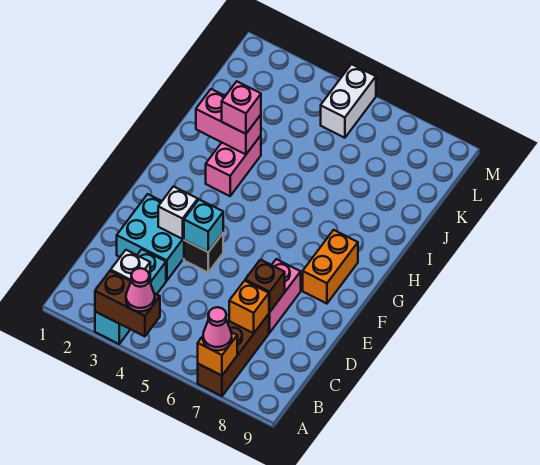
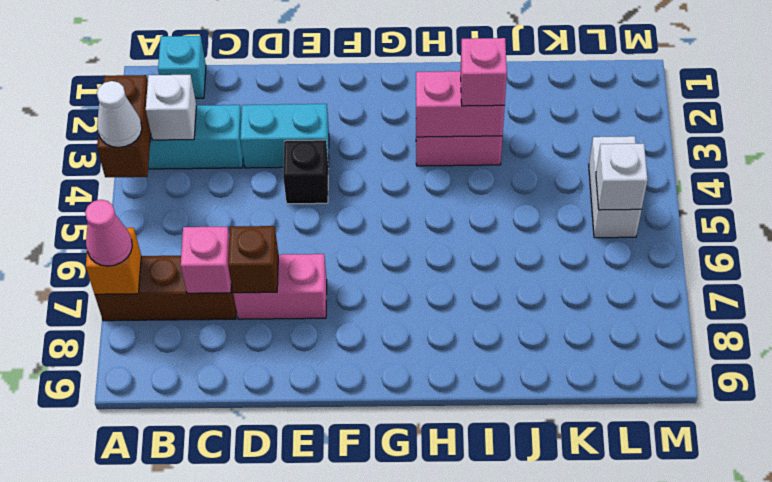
pink cone A4 level 3 -> white cone A4 level 3
orange brick C7 level 2 -> pink brick C7 level 2
cyan brick D2:E3 level 1 -> cyan brick D3:E3 level 1
white brick E3 level 2 -> white brick L5 level 2
cyan brick E4 level 2 -> cyan brick B1 level 1
orange brick F8:G8 level 1 -> none
pink brick I2:I3 level 2 -> pink brick H3:I3 level 2
white brick L5:M5 level 1 -> white brick L4:L5 level 1

